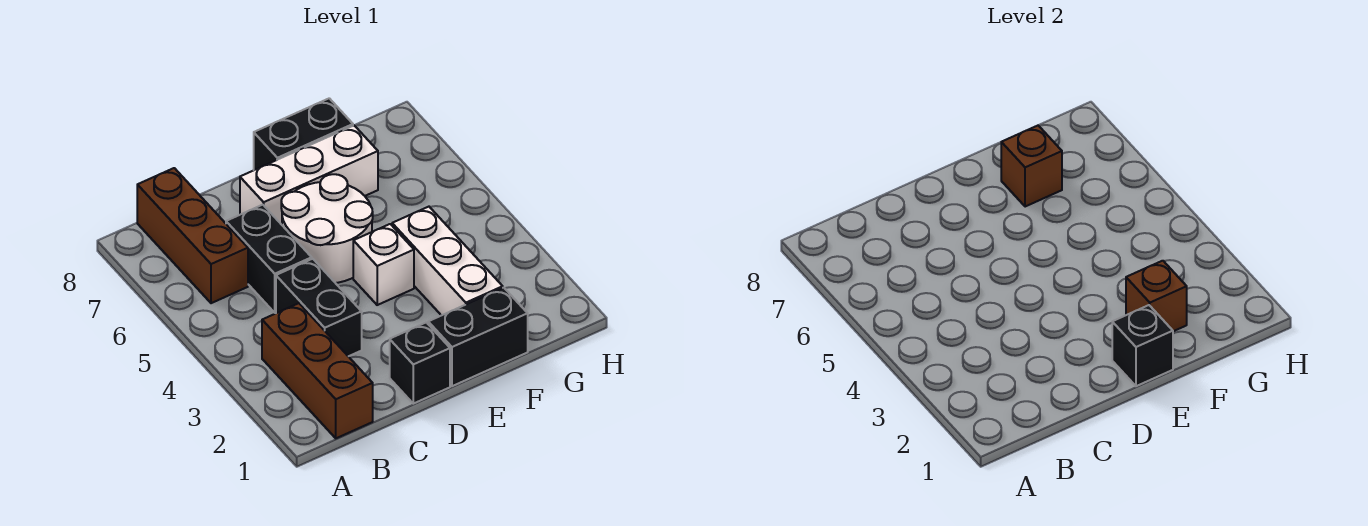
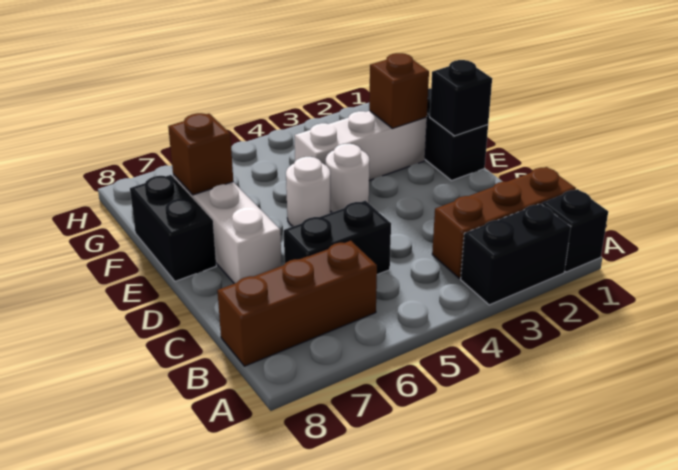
black brick C3:C4 level 1 -> black brick A2:A3 level 1
black brick D1 level 1 -> black brick A1 level 1
white round brick D5:E6 level 1 -> white round brick E5 level 1
white brick E4 level 1 -> white round brick E4 level 1

